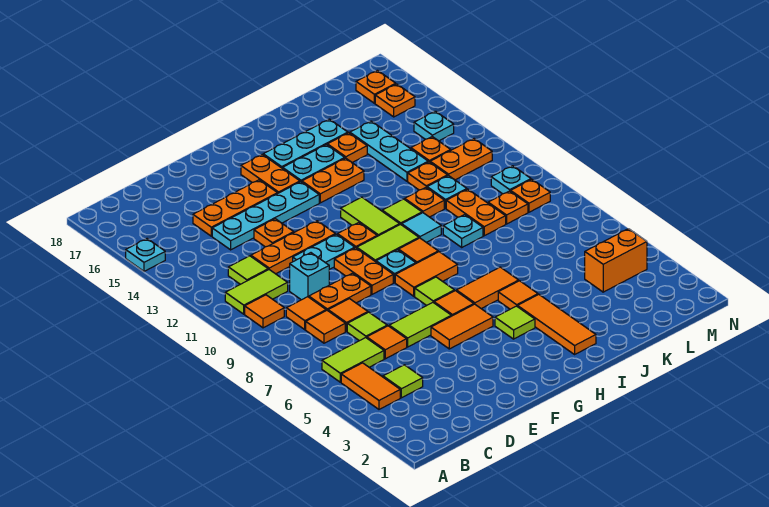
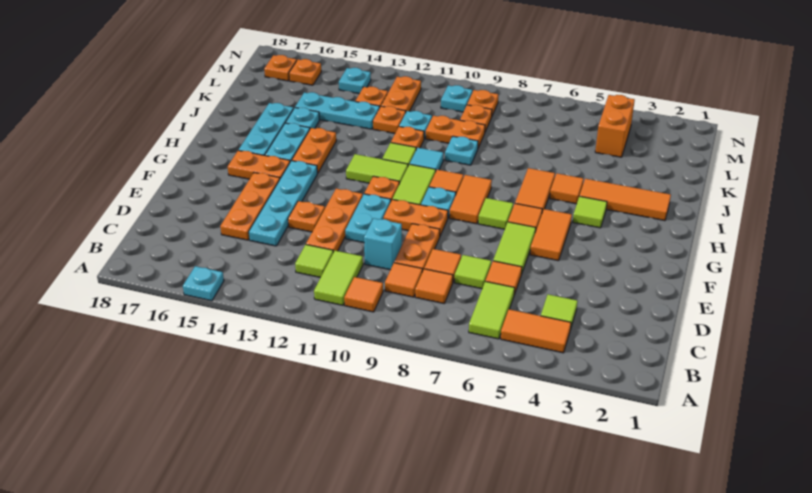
orange plate J15 level 1 -> cyan plate J15 level 1

